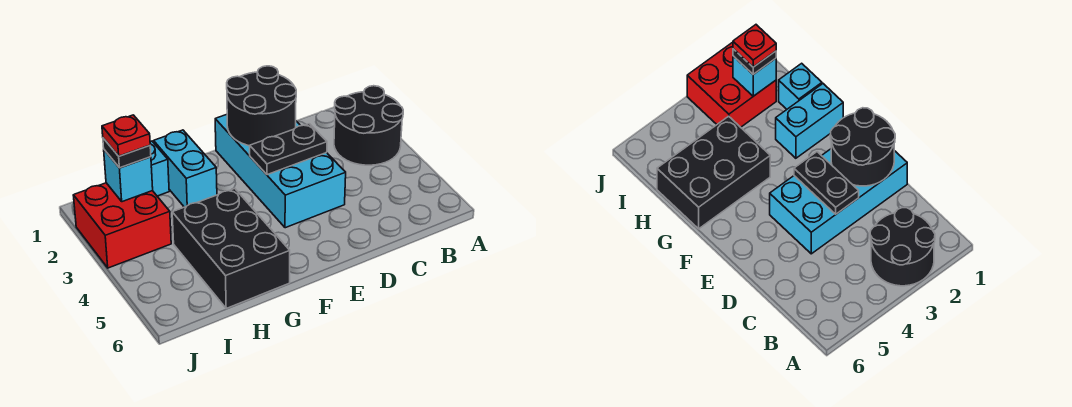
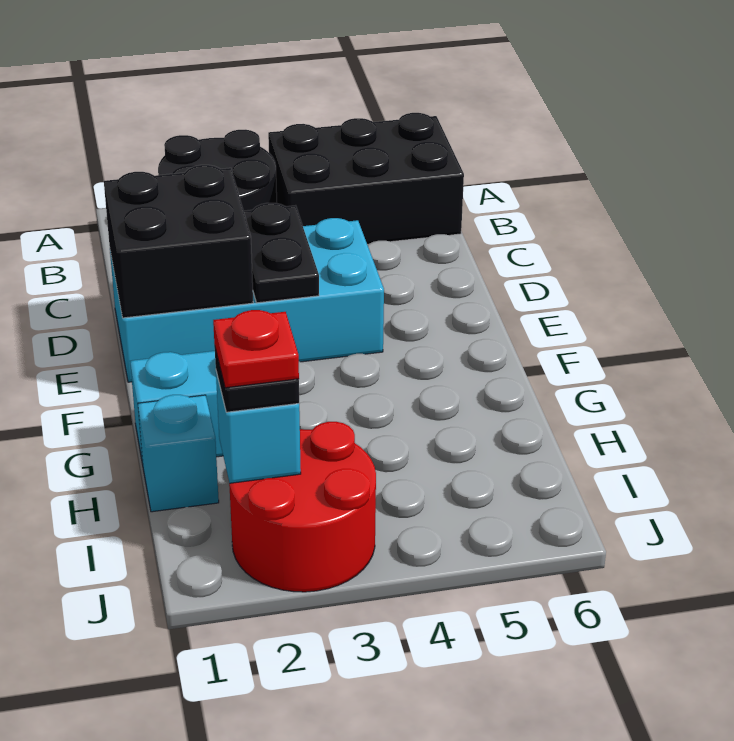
black round brick D1:E2 level 2 -> black brick D1:E2 level 2
black brick G4:H6 level 1 -> black brick A4:B6 level 1
red brick I2:J3 level 1 -> red round brick I2:J3 level 1

